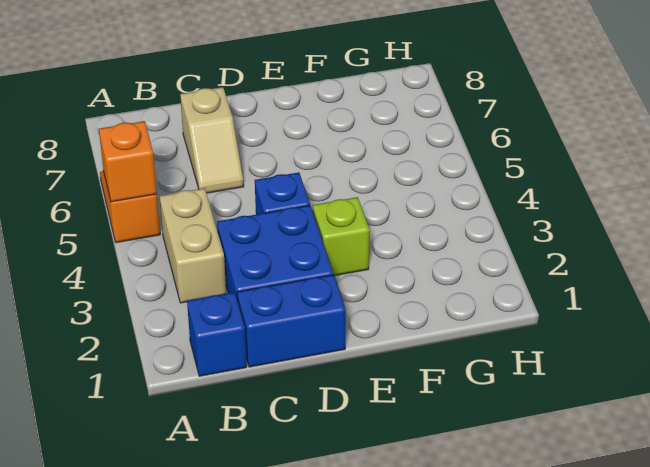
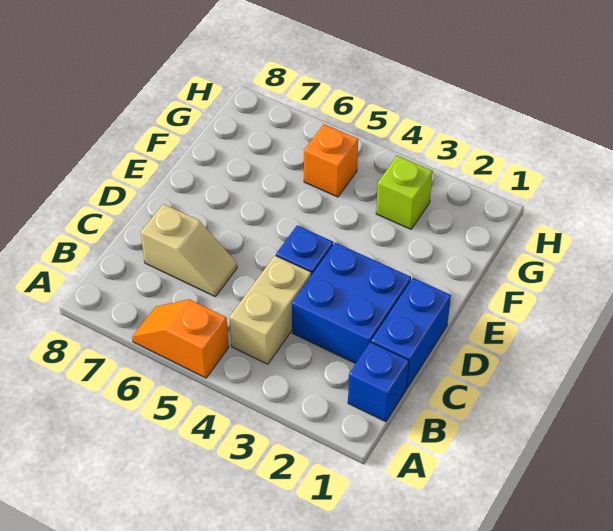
orange brick A5 level 2 -> orange brick G5 level 1
tan brick B3:B4 level 1 -> tan brick B4:C4 level 1
lime brick E3 level 1 -> lime brick G3 level 1

